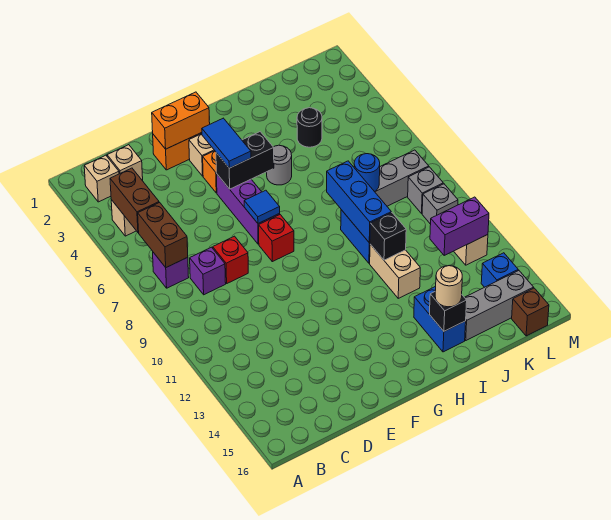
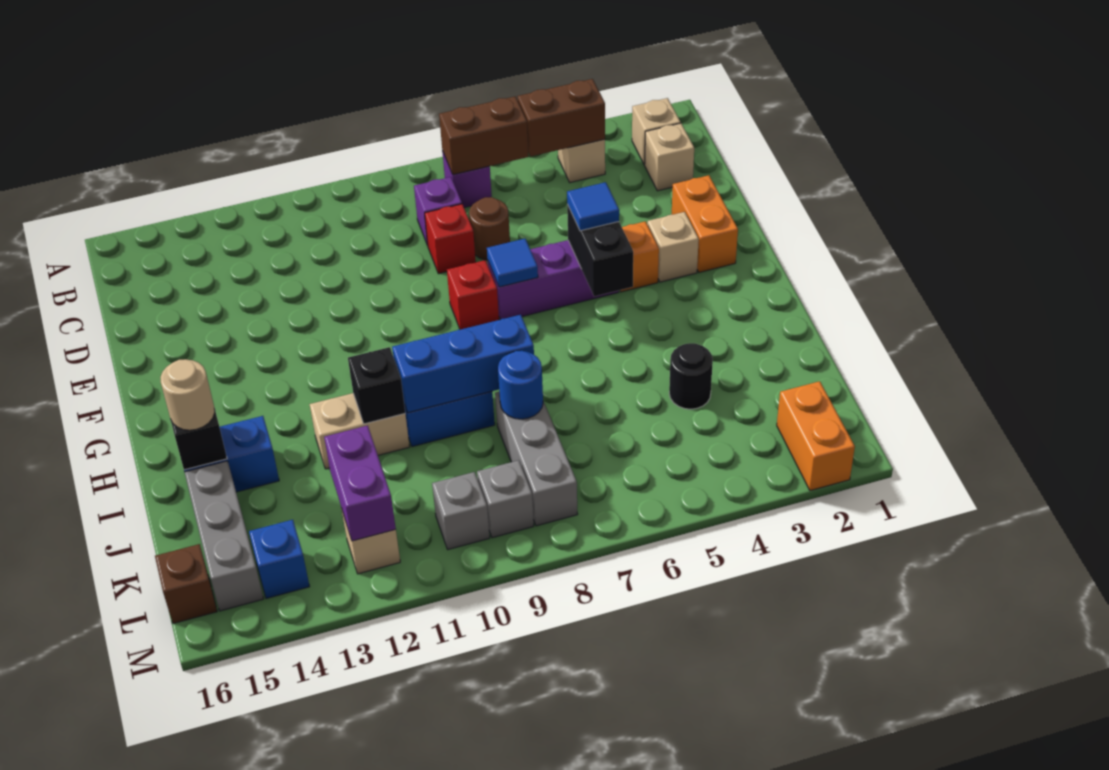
none -> brown round brick D7 level 1
orange brick E2:F2 level 2 -> orange brick L2:M2 level 1
blue tile F4:F5 level 3 -> blue tile F5 level 3
grey round brick H5 level 1 -> none

